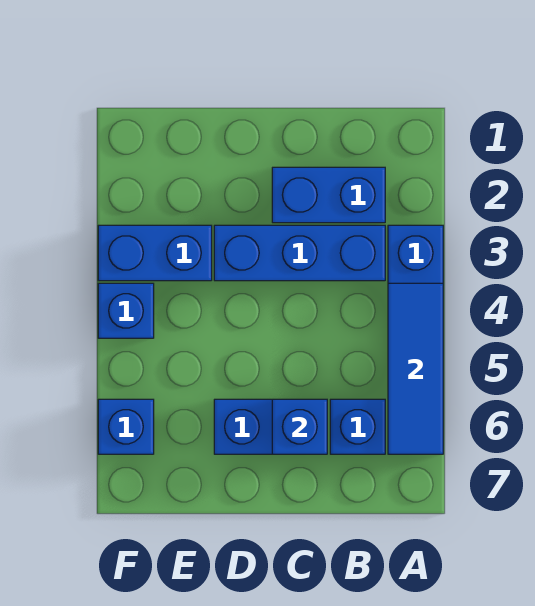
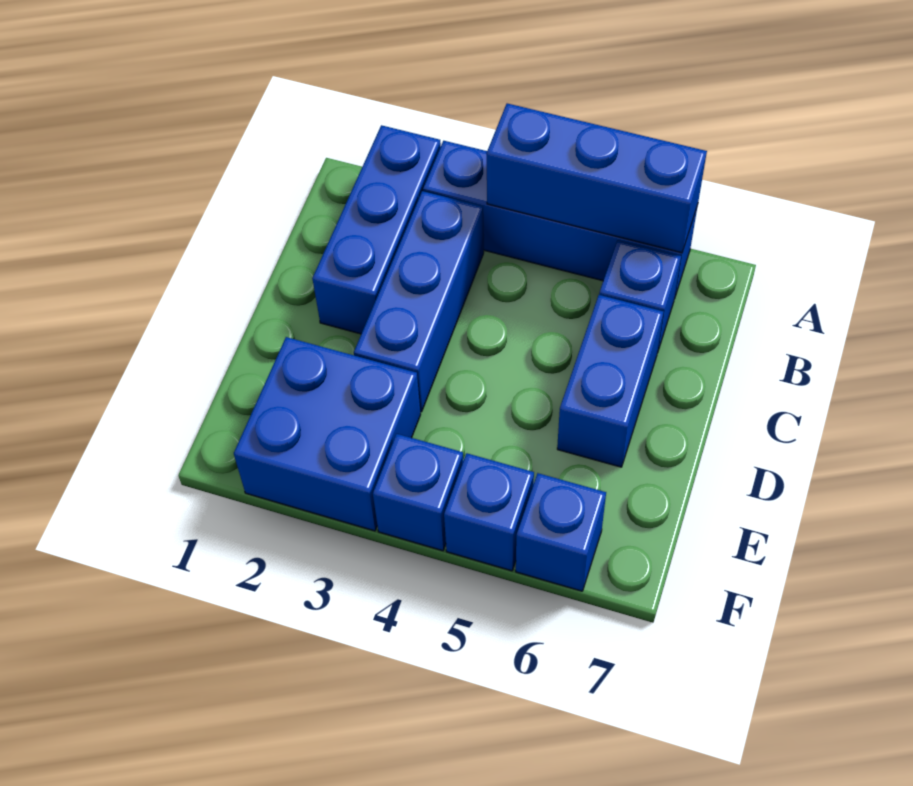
blue tile A4:A6 level 2 -> blue brick A4:A6 level 2
blue brick B2:C2 level 1 -> blue brick A2:C2 level 1
blue brick C6 level 2 -> blue brick F5 level 1
blue brick E3:F3 level 1 -> blue brick E2:F3 level 1

